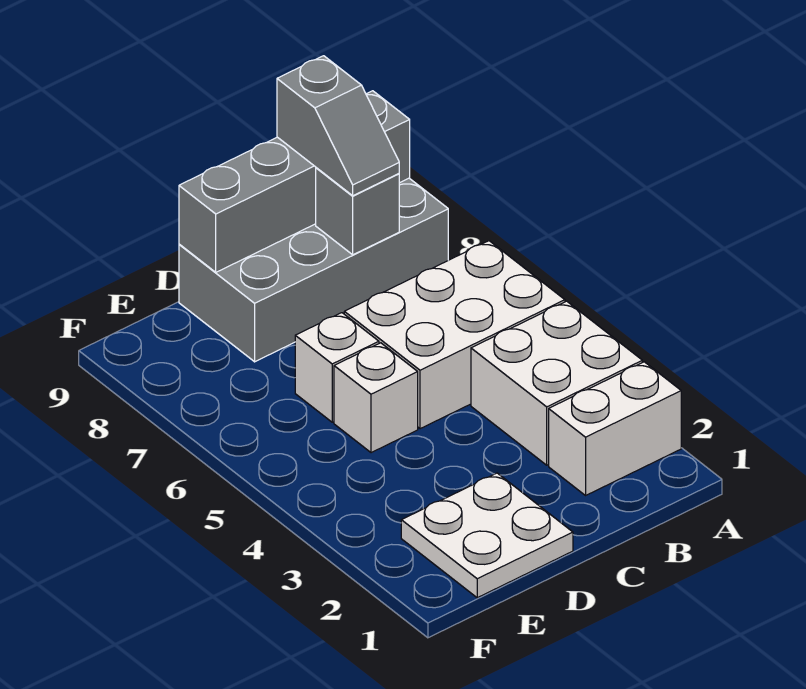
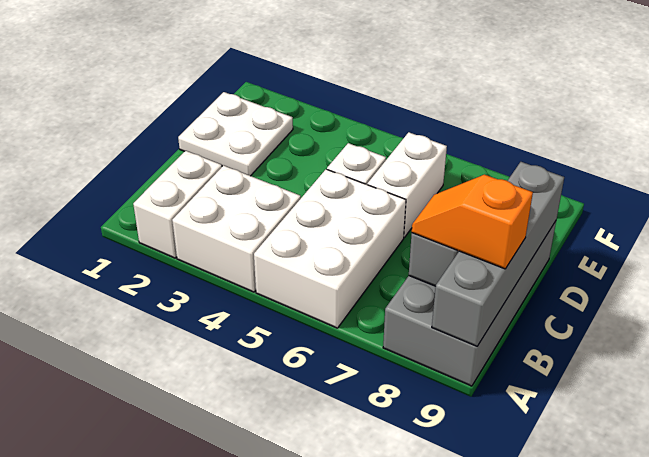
grey slope B8:B9 level 3 top 9 -> orange slope B8:B9 level 3 top 9
white brick D6 level 1 -> white brick D6:E6 level 1

